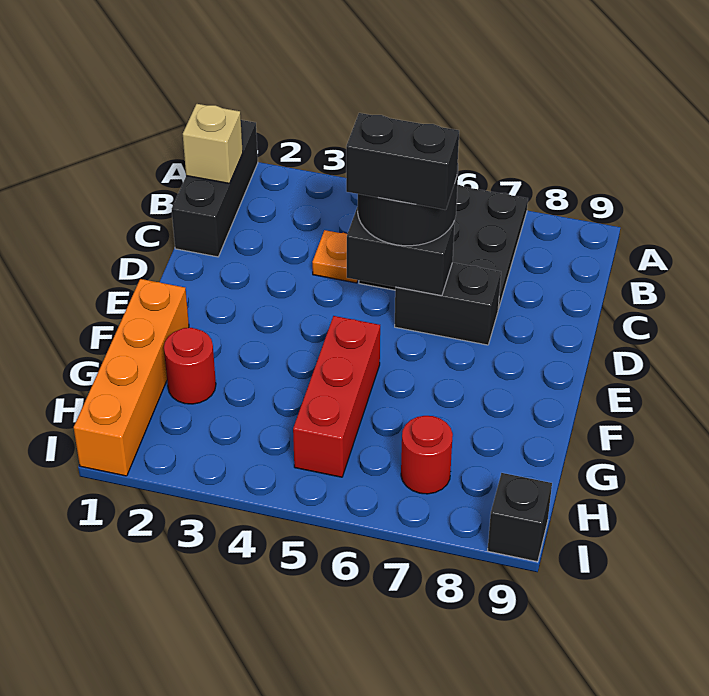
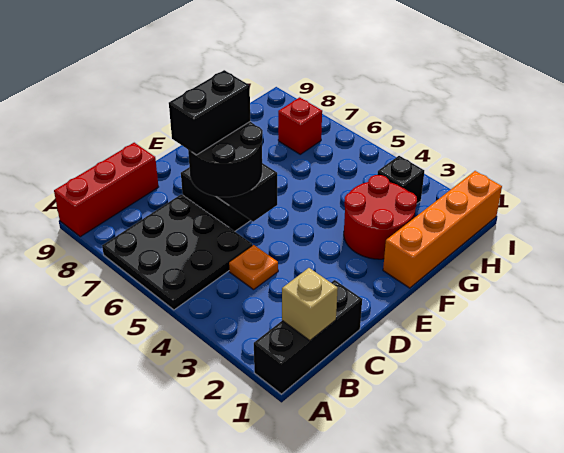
black brick D5:D6 level 4 -> black brick C6:D6 level 4
red brick F5:H5 level 1 -> red brick A9:C9 level 1
red round brick G2 level 1 -> red round brick F2:G3 level 1
red round brick H7 level 1 -> red brick H7 level 1
black brick I9 level 1 -> black brick H3 level 1

